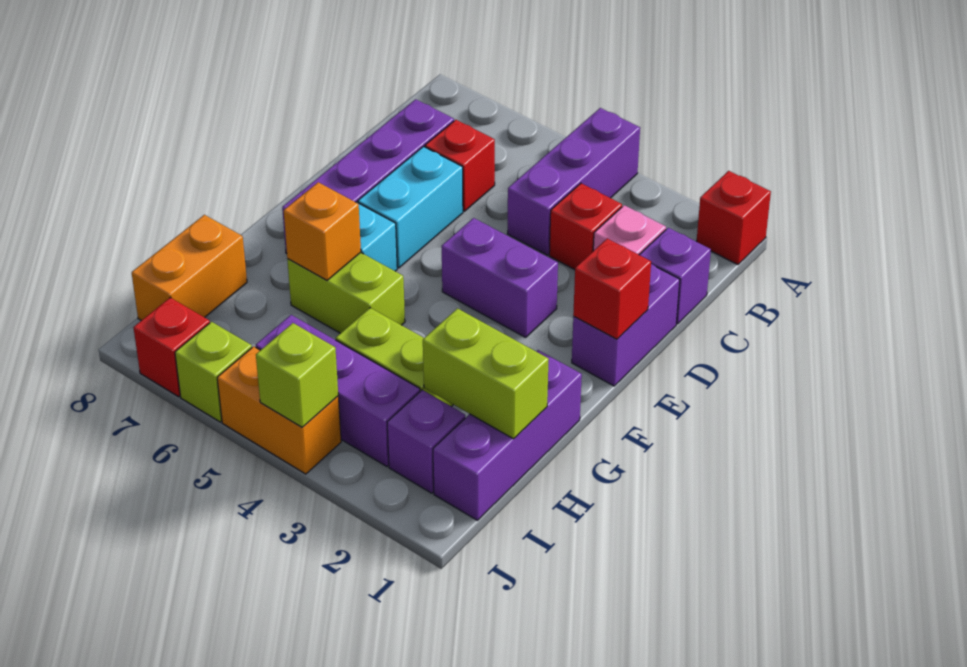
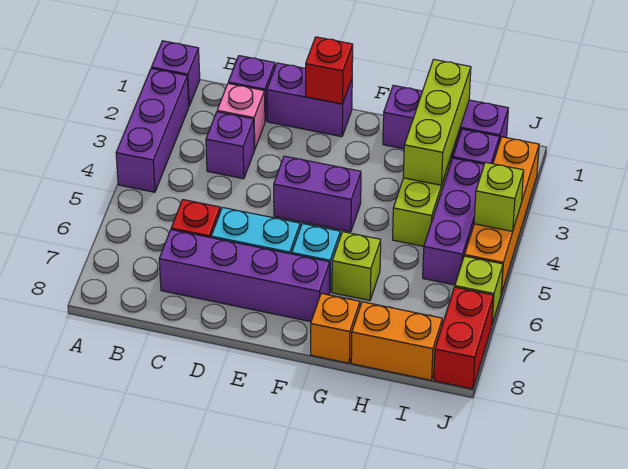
red brick A1 level 1 -> purple brick A1 level 1
purple brick A4:C4 level 1 -> purple brick A2:A4 level 1
red brick C3 level 1 -> purple brick C3 level 1
purple brick E3:E4 level 1 -> purple brick E4:F4 level 1
lime brick G5:G6 level 1 -> lime brick G6 level 1
orange brick G6 level 2 -> orange brick G8 level 1
lime brick H1:H2 level 2 -> lime brick H1:H3 level 2
orange brick J4:J5 level 1 -> orange brick J2:J5 level 1
red brick J7 level 1 -> red brick J7:J8 level 1

